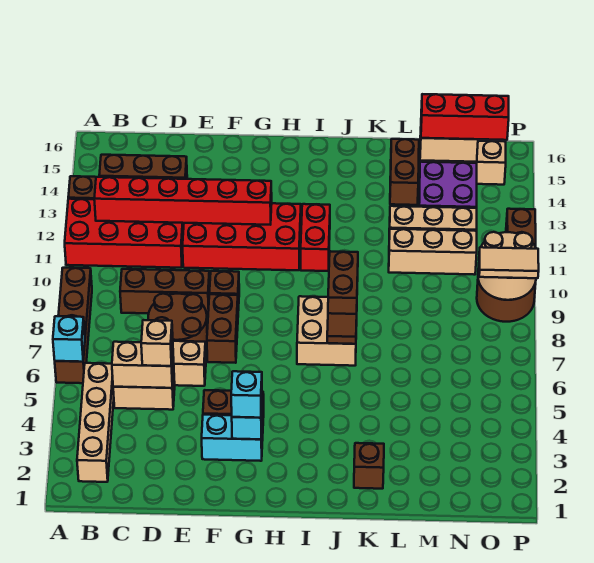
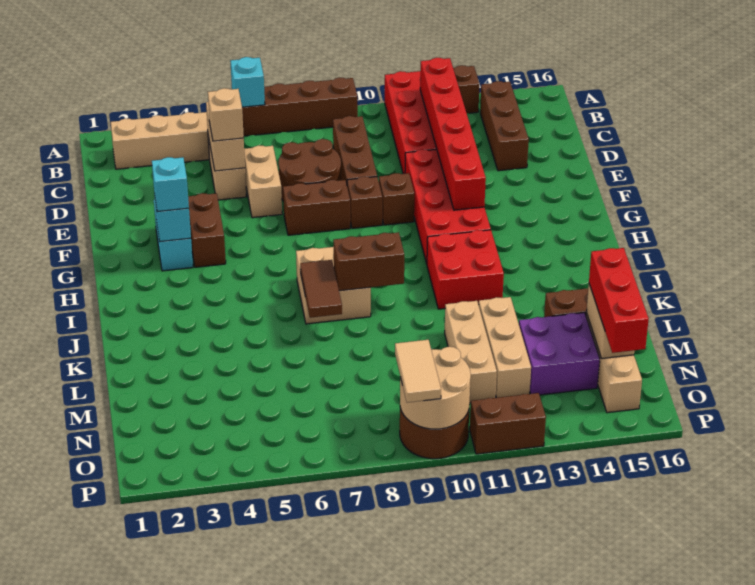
red brick I11:I12 level 1 -> red brick I11:J12 level 1
brown tile J7 level 2 -> brown tile J7:K7 level 2
brown brick K2 level 1 -> brown brick F10 level 1

